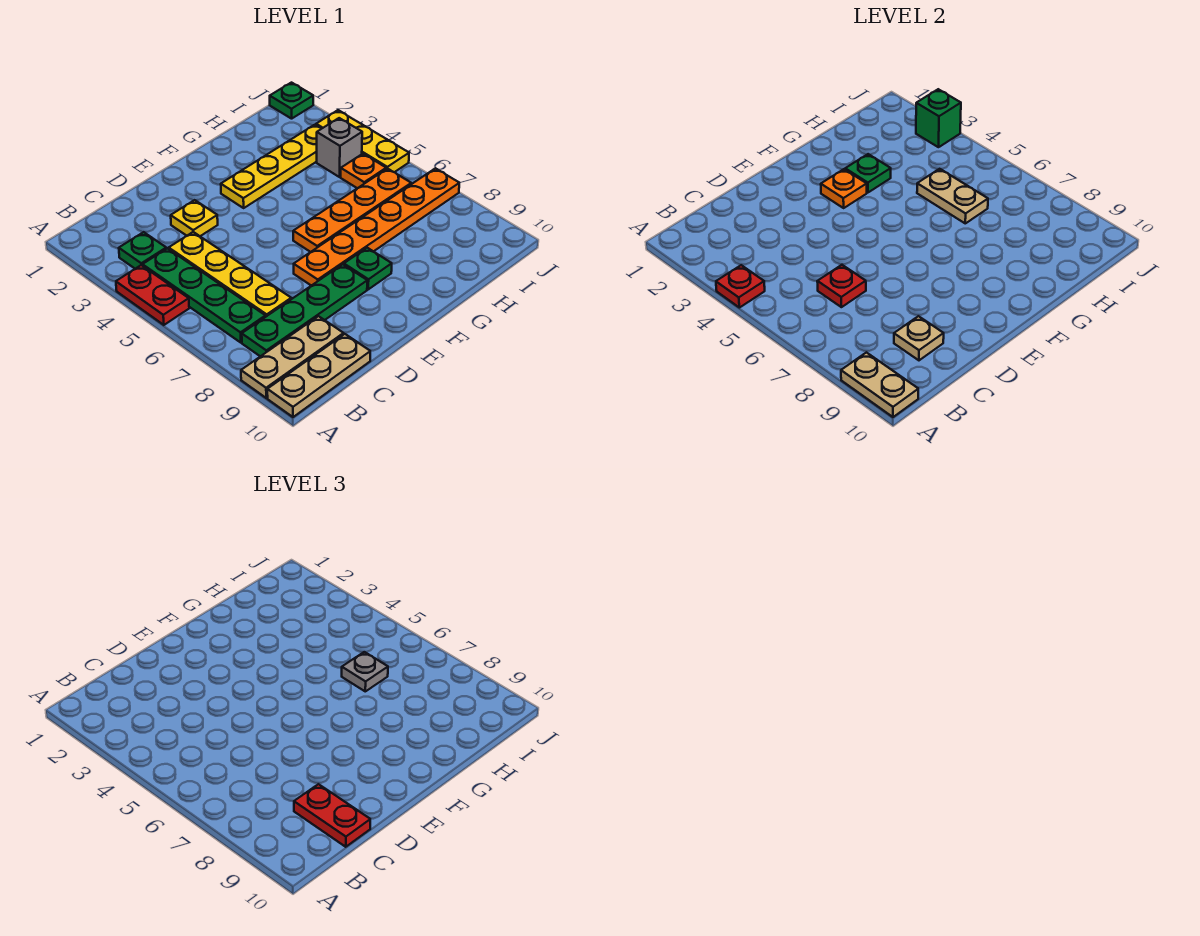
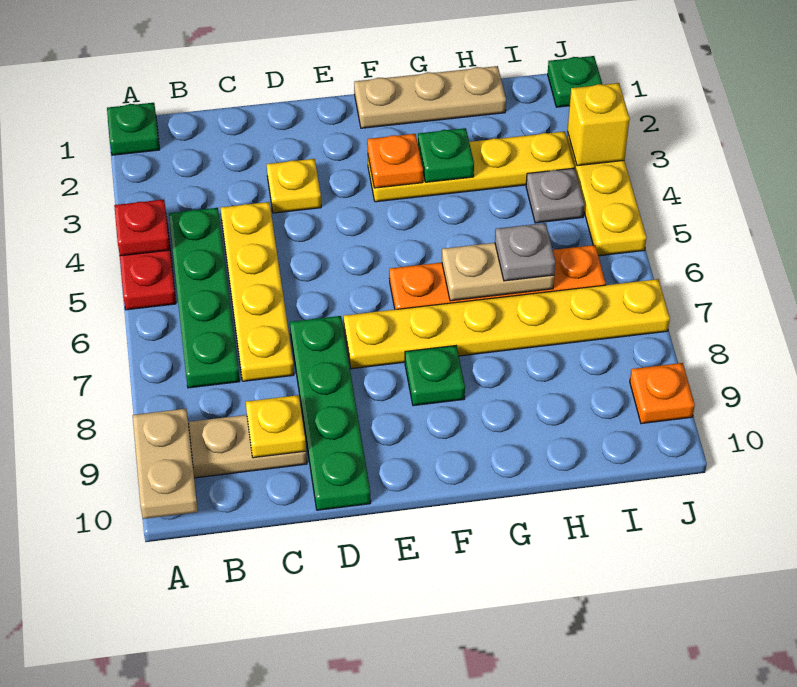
tan plate A10:C10 level 1 -> tan plate F1:H1 level 1
green plate B3 level 1 -> green plate A1 level 1
green plate B8:E8 level 1 -> green plate D7:D10 level 1
red plate C6 level 2 -> none
tan plate C9 level 2 -> yellow plate C9 level 2
red plate C9:C10 level 3 -> none
orange plate E7:J7 level 1 -> yellow plate E7:J7 level 1
tan plate H5:H6 level 2 -> tan plate G6:H6 level 2
grey brick I4 level 1 -> grey plate I4 level 1
orange plate I5 level 1 -> orange plate J9 level 1
green brick J3 level 2 -> yellow brick J3 level 2

